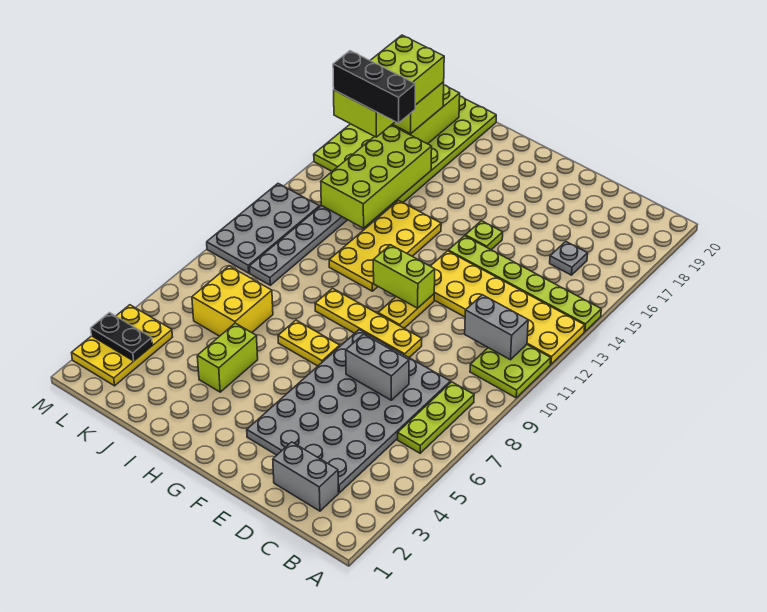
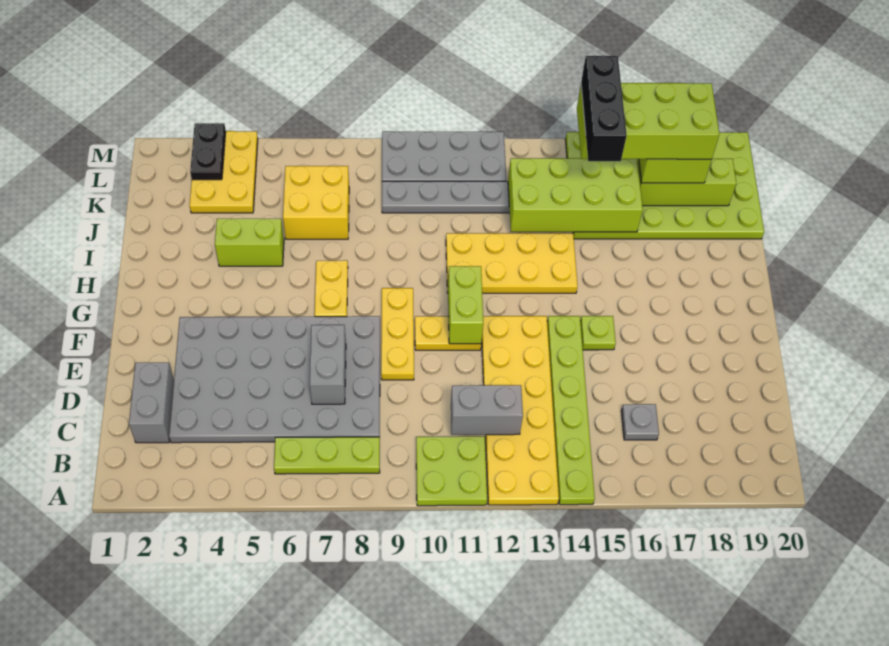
grey brick B11:C11 level 2 -> grey brick C11:C12 level 2
yellow plate E9:H9 level 1 -> yellow plate E9:G9 level 1
yellow plate L2:M4 level 1 -> yellow plate K3:M4 level 1

